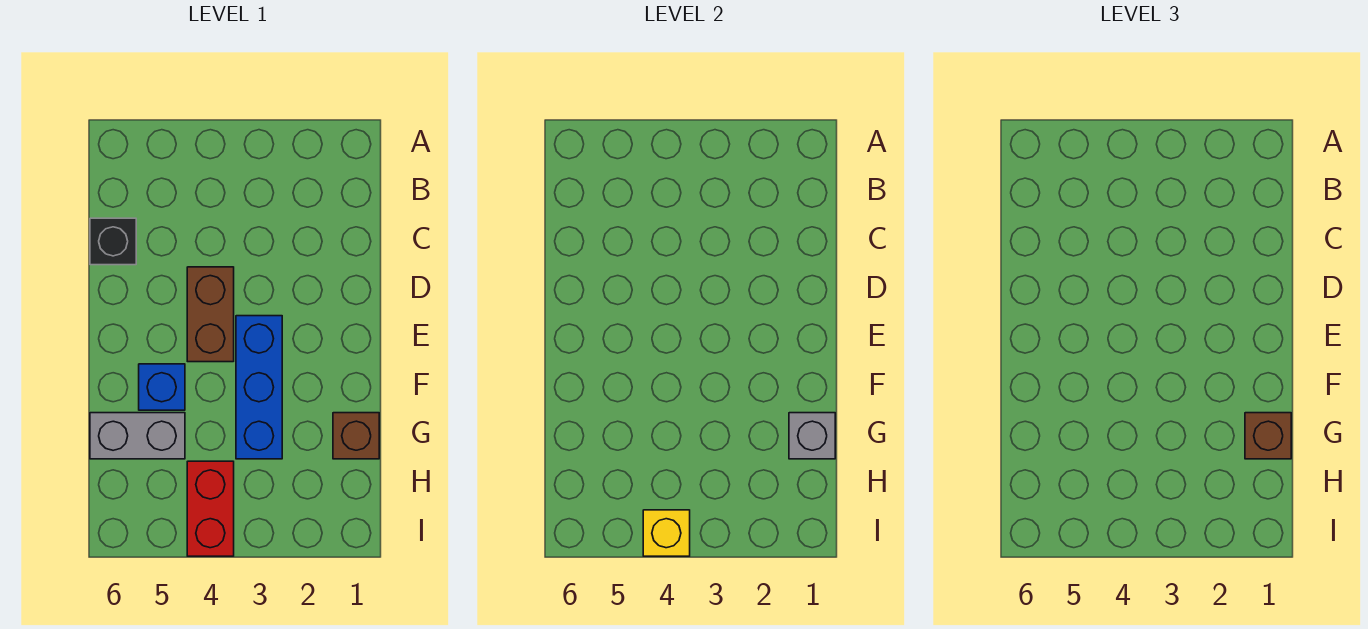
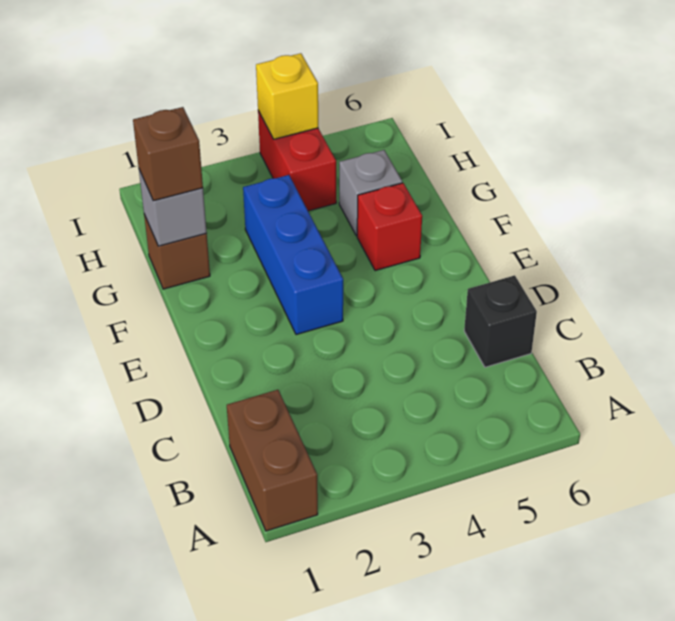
brown brick D4:E4 level 1 -> brown brick A1:B1 level 1
blue brick F5 level 1 -> red brick F5 level 1
grey brick G5:G6 level 1 -> grey brick G5 level 1

